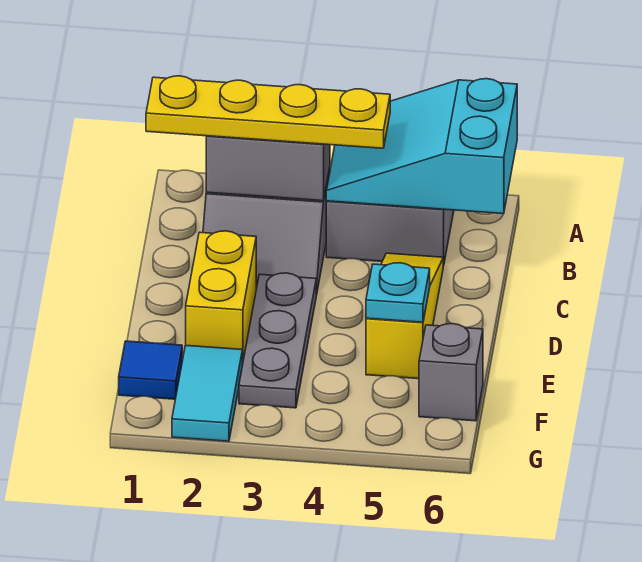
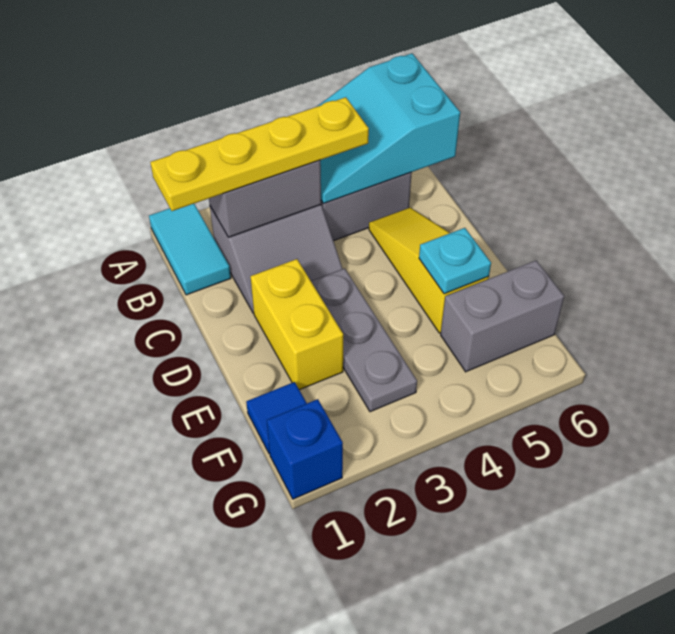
cyan tile F2:G2 level 1 -> cyan tile A1:B1 level 1
grey brick F6 level 1 -> grey brick F5:F6 level 1
none -> blue brick G1 level 1

